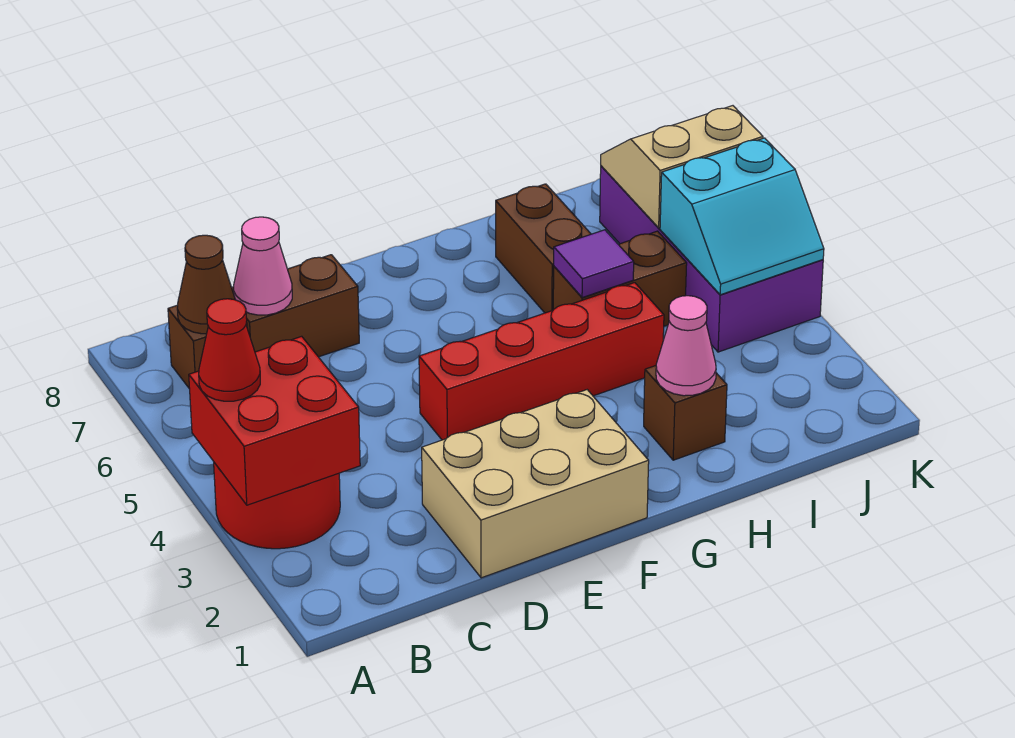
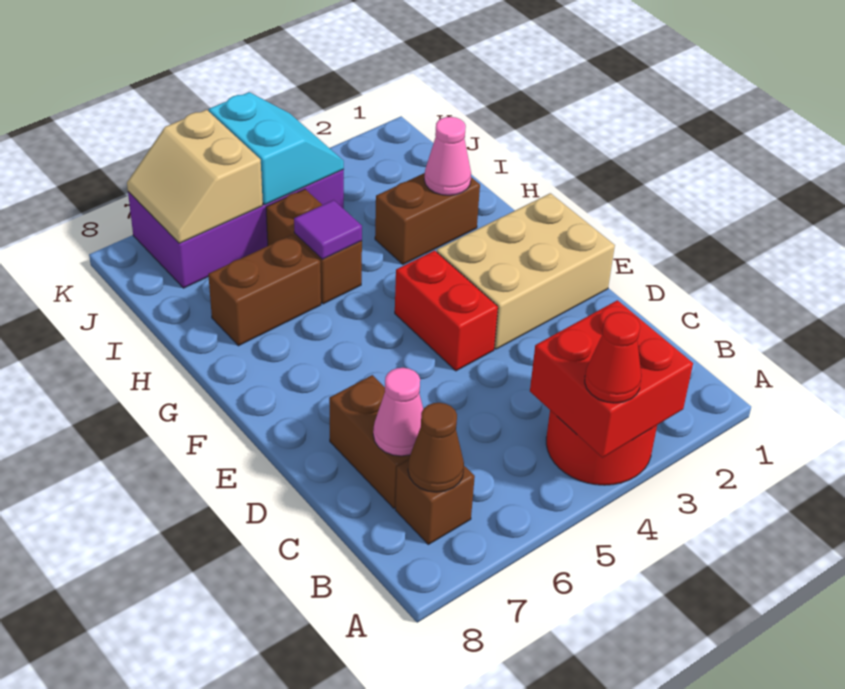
tan brick D1:F2 level 1 -> tan brick E1:F3 level 1
red brick E4:H4 level 1 -> red brick E4:F4 level 1
brown brick H2 level 1 -> brown brick H2:H3 level 1

